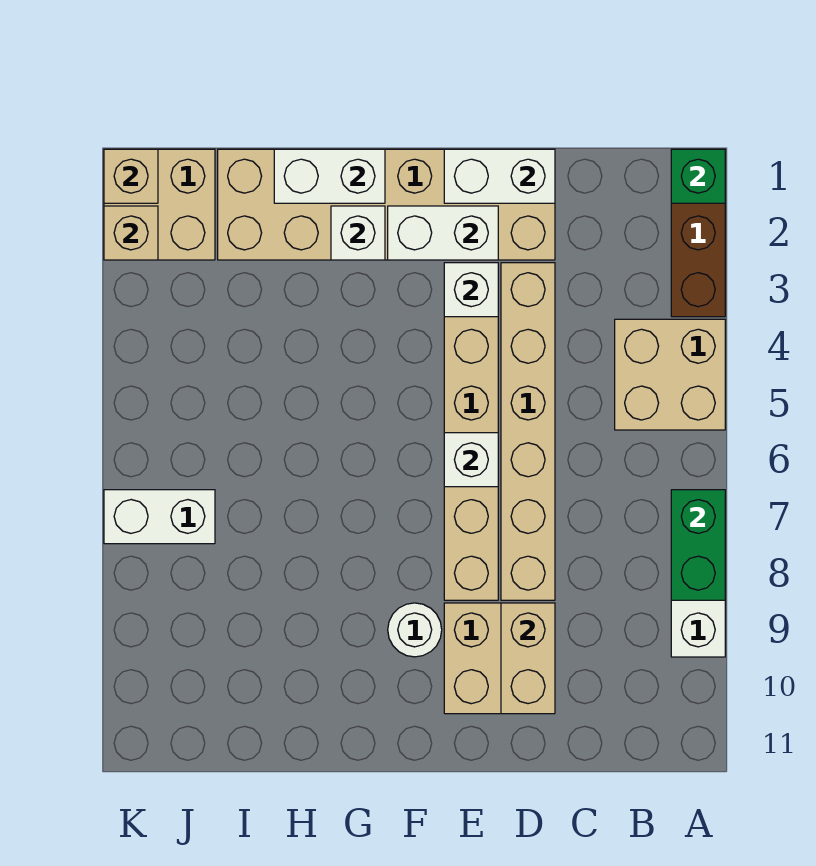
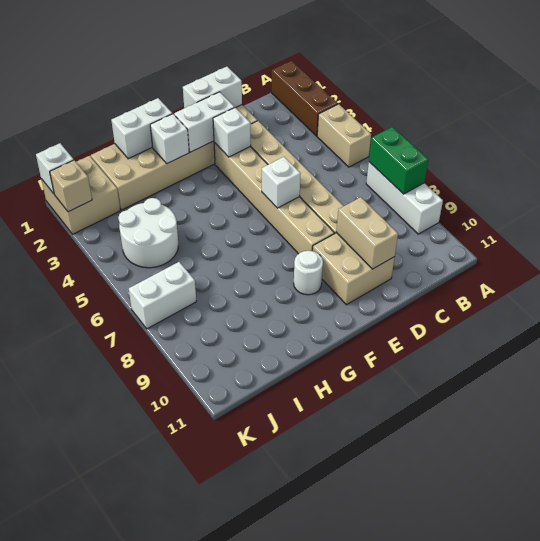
green brick A1 level 2 -> none
tan brick A4:B5 level 1 -> tan brick A4:A5 level 1
none -> white round brick I4:J5 level 1
tan brick K1 level 2 -> white brick K1 level 2

